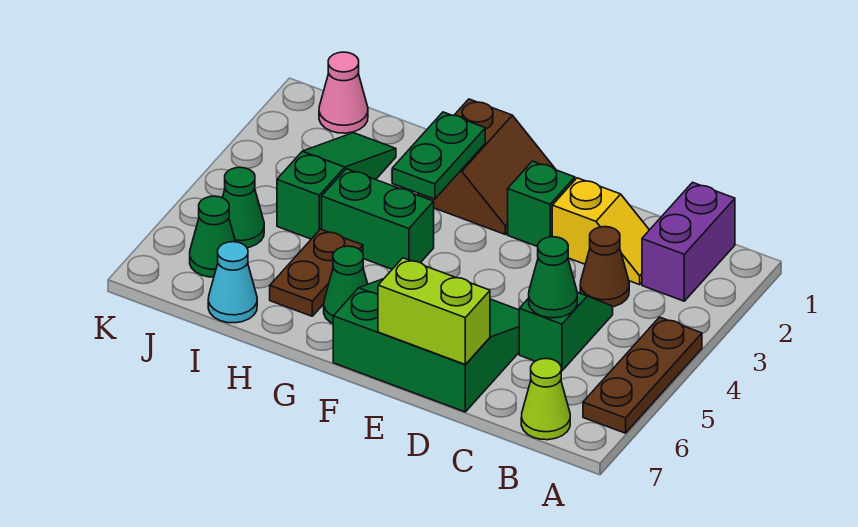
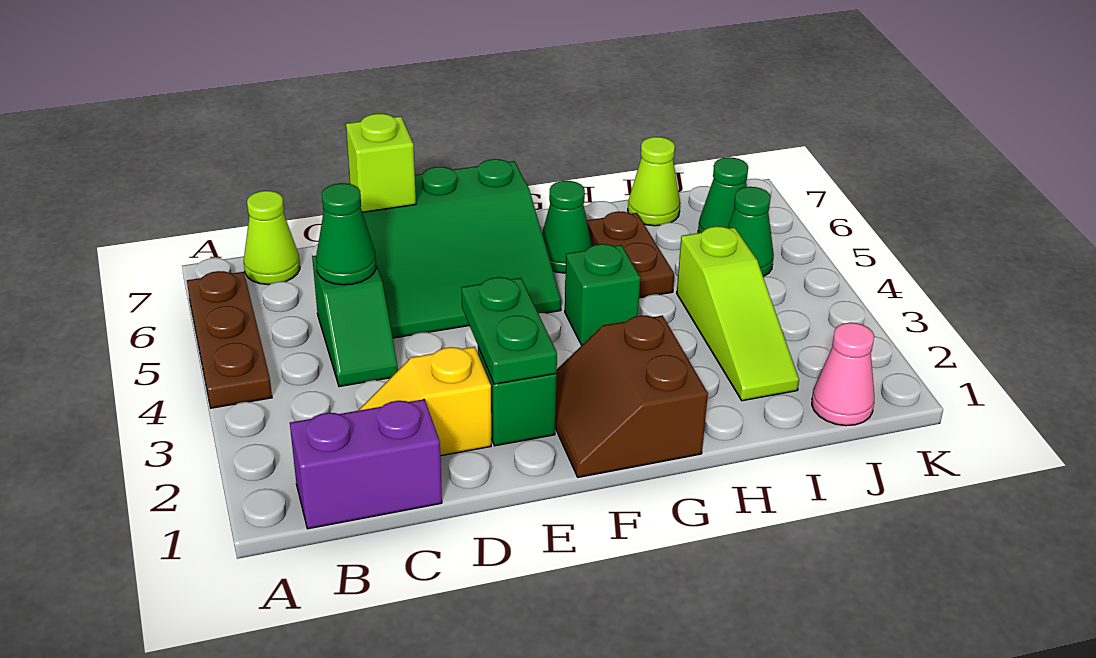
purple brick B1:B2 level 1 -> purple brick B1:C1 level 1
brown cone C3 level 1 -> none
lime brick D7:E7 level 2 -> lime brick D7 level 2
green plate G2:G3 level 2 -> green plate E2:E3 level 2
green brick G4:H4 level 1 -> green brick G4 level 1
green slope I2:I4 level 1 top 4 -> lime slope I2:I4 level 1 top 4
cyan cone I7 level 1 -> lime cone I7 level 1

